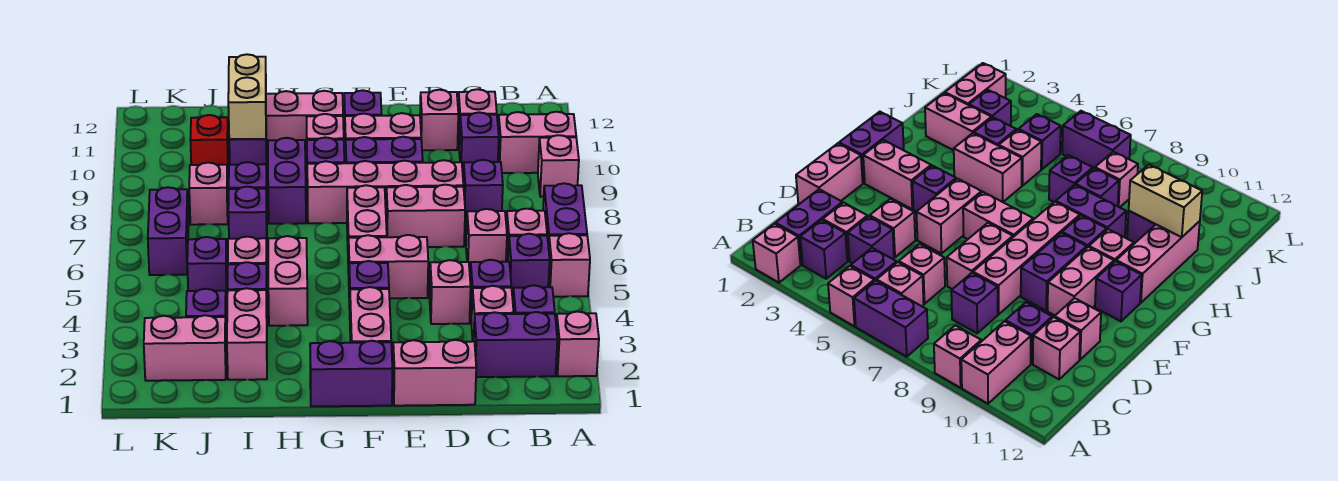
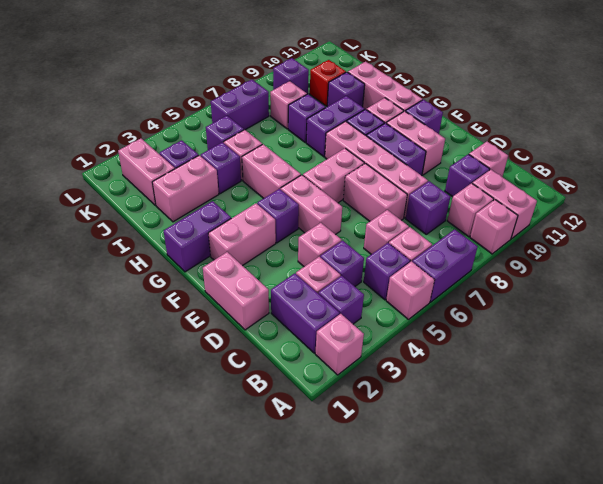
pink brick D11 level 1 -> pink brick B9 level 1
purple brick F1:G1 level 1 -> purple brick G1:G2 level 1
pink brick H4:H5 level 1 -> pink brick G5:H5 level 1
purple brick I7 level 1 -> purple brick K9 level 1
tan brick I10:I11 level 2 -> none

